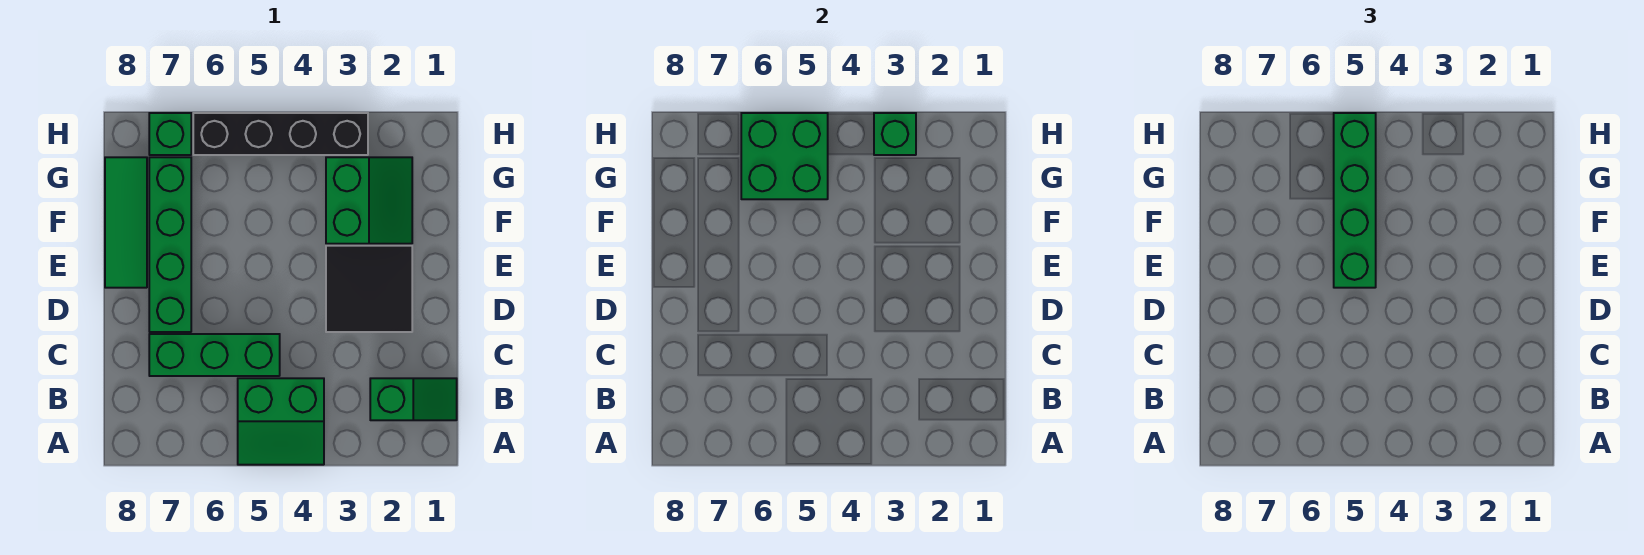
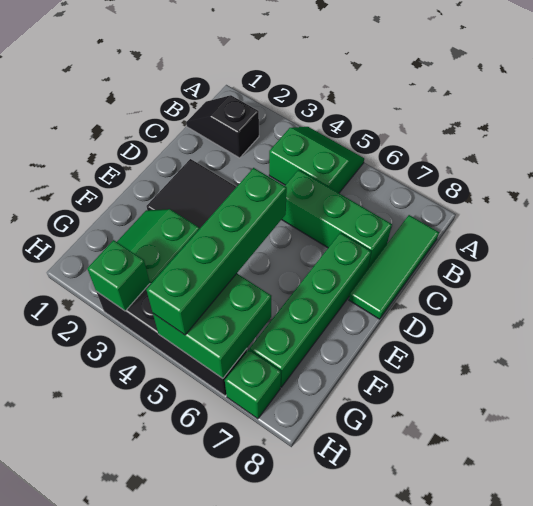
green slope B1:B2 level 1 top 2 -> black slope B1:B2 level 1 top 2
green tile E8:G8 level 1 -> green tile B8:D8 level 1

